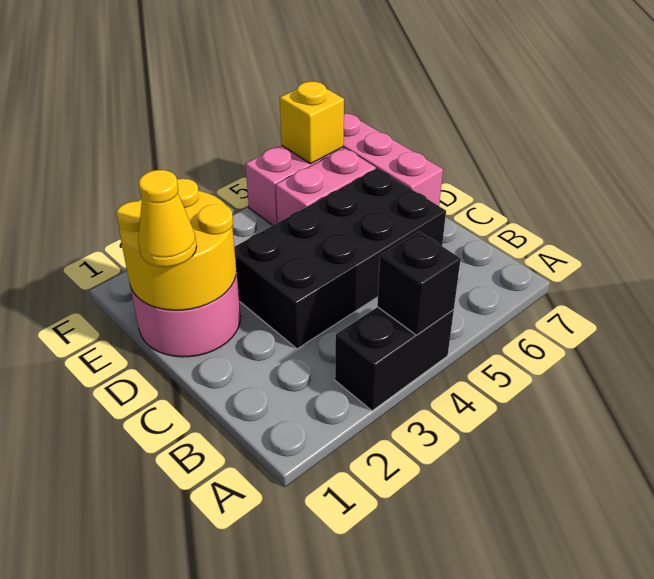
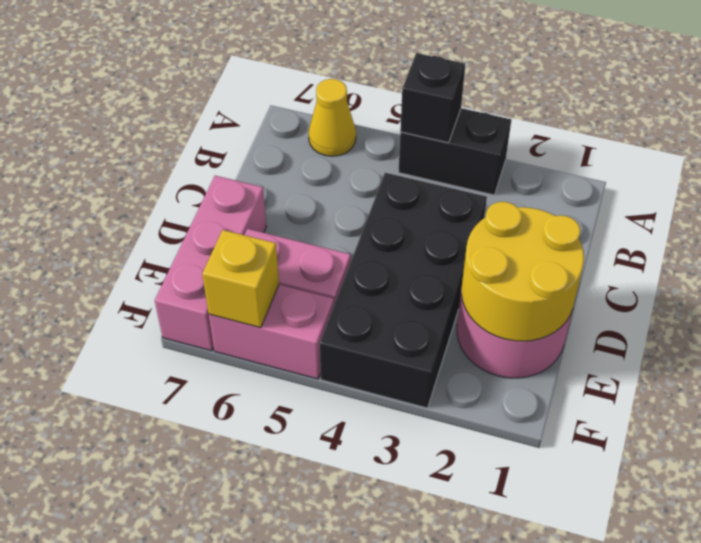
black brick C3:D6 level 1 -> black brick C3:F4 level 1
yellow cone D1 level 3 -> yellow cone A6 level 1

